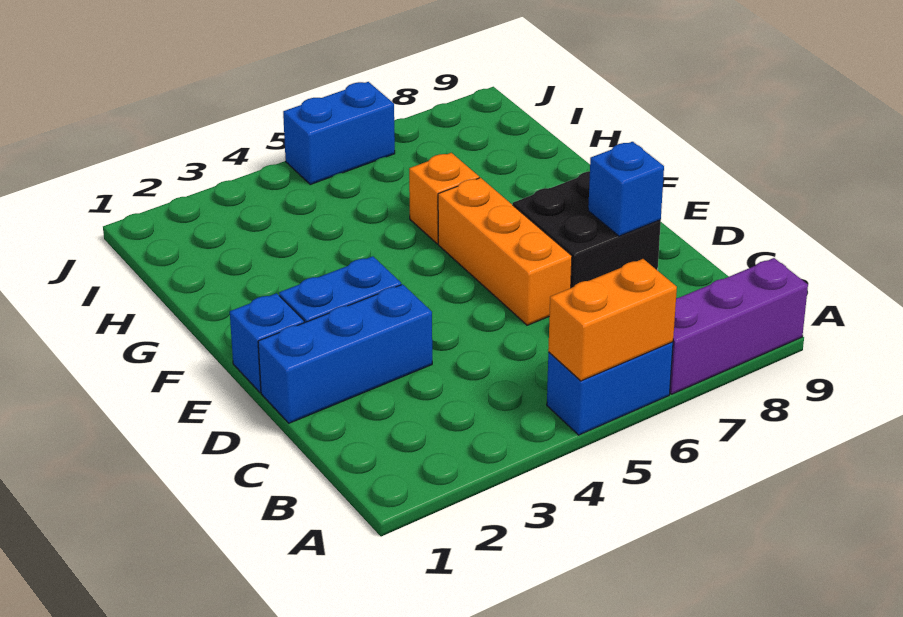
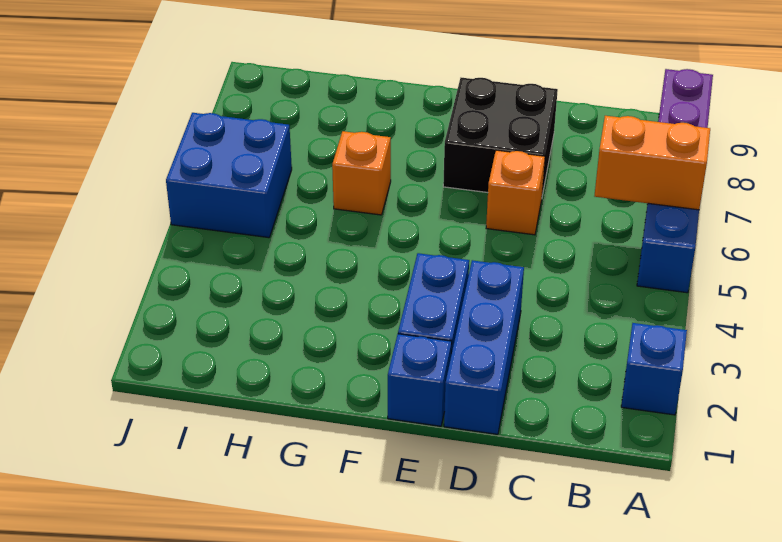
orange brick A5:A6 level 2 -> orange brick A6:B6 level 2
orange brick D6:F6 level 1 -> orange brick D6 level 1
blue brick D8 level 2 -> blue brick A2 level 1
blue brick J5:J6 level 1 -> blue brick I5:J6 level 1

